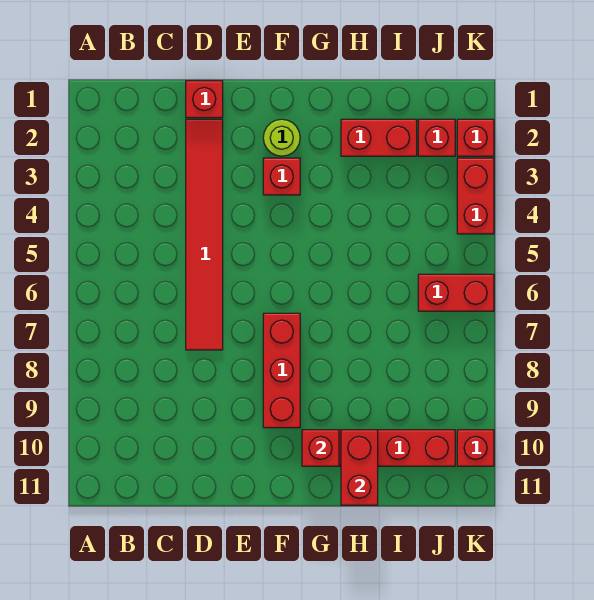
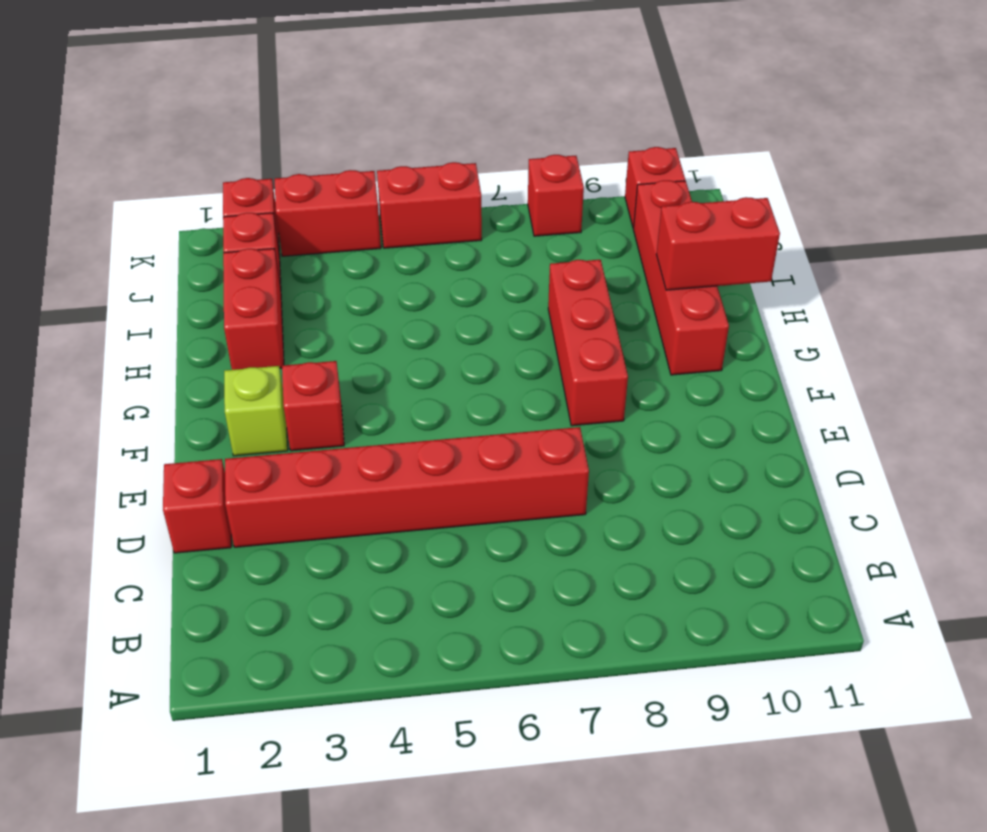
red tile D2:D7 level 1 -> red brick D2:D7 level 1
lime round brick F2 level 1 -> lime brick F2 level 1
red brick F7:F9 level 1 -> red brick F8:H8 level 1
red brick G10 level 2 -> red brick K8 level 1
red brick J6:K6 level 1 -> red brick K5:K6 level 1

